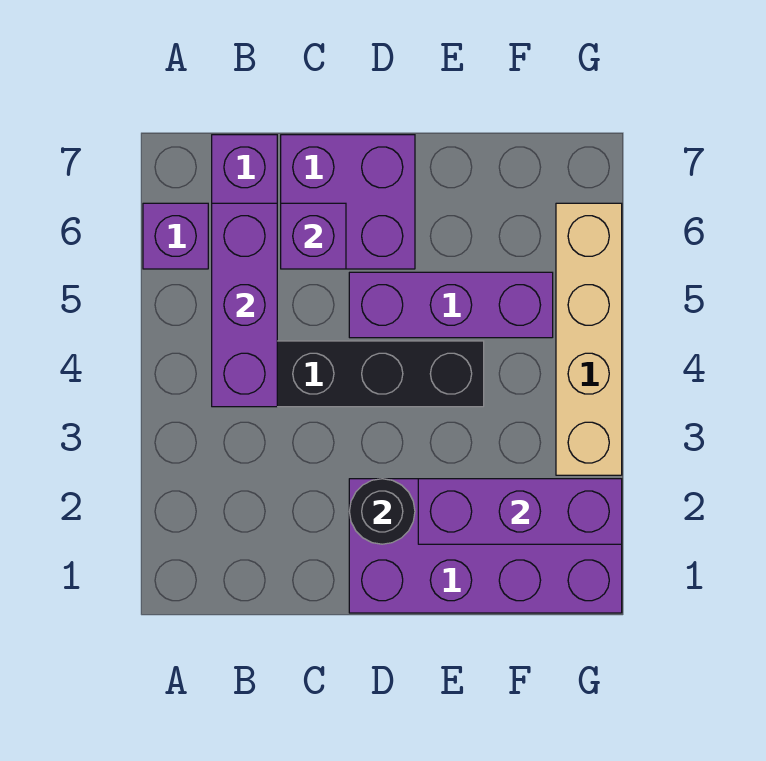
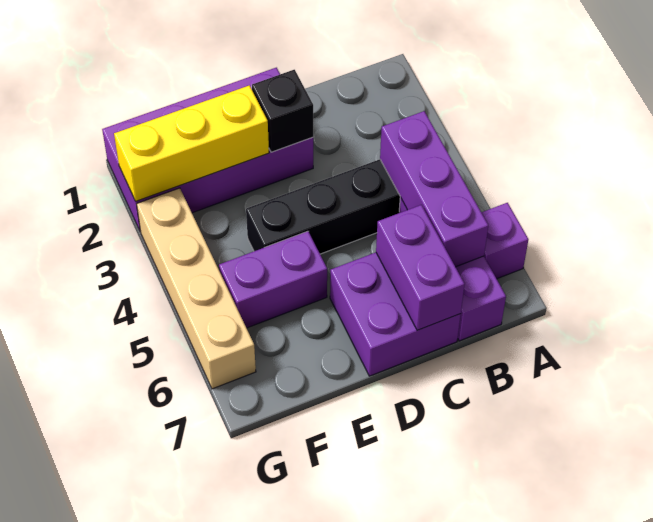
purple brick C6 level 2 -> purple brick C6:C7 level 2
black round brick D2 level 2 -> black brick D2 level 2
purple brick D5:F5 level 1 -> purple brick E5:F5 level 1
purple brick E2:G2 level 2 -> yellow brick E2:G2 level 2

